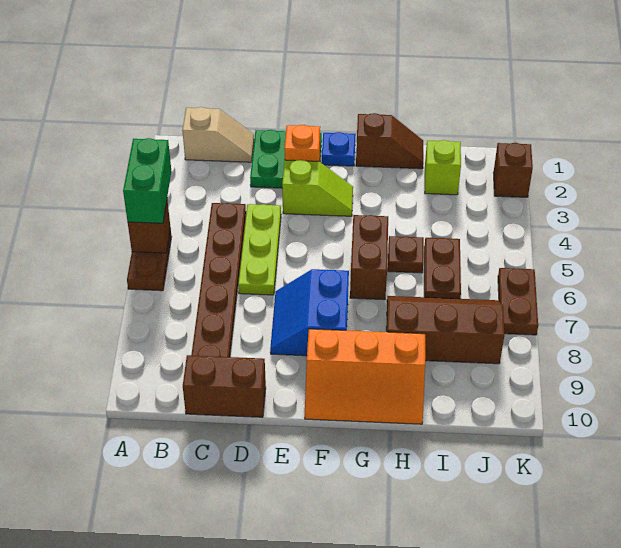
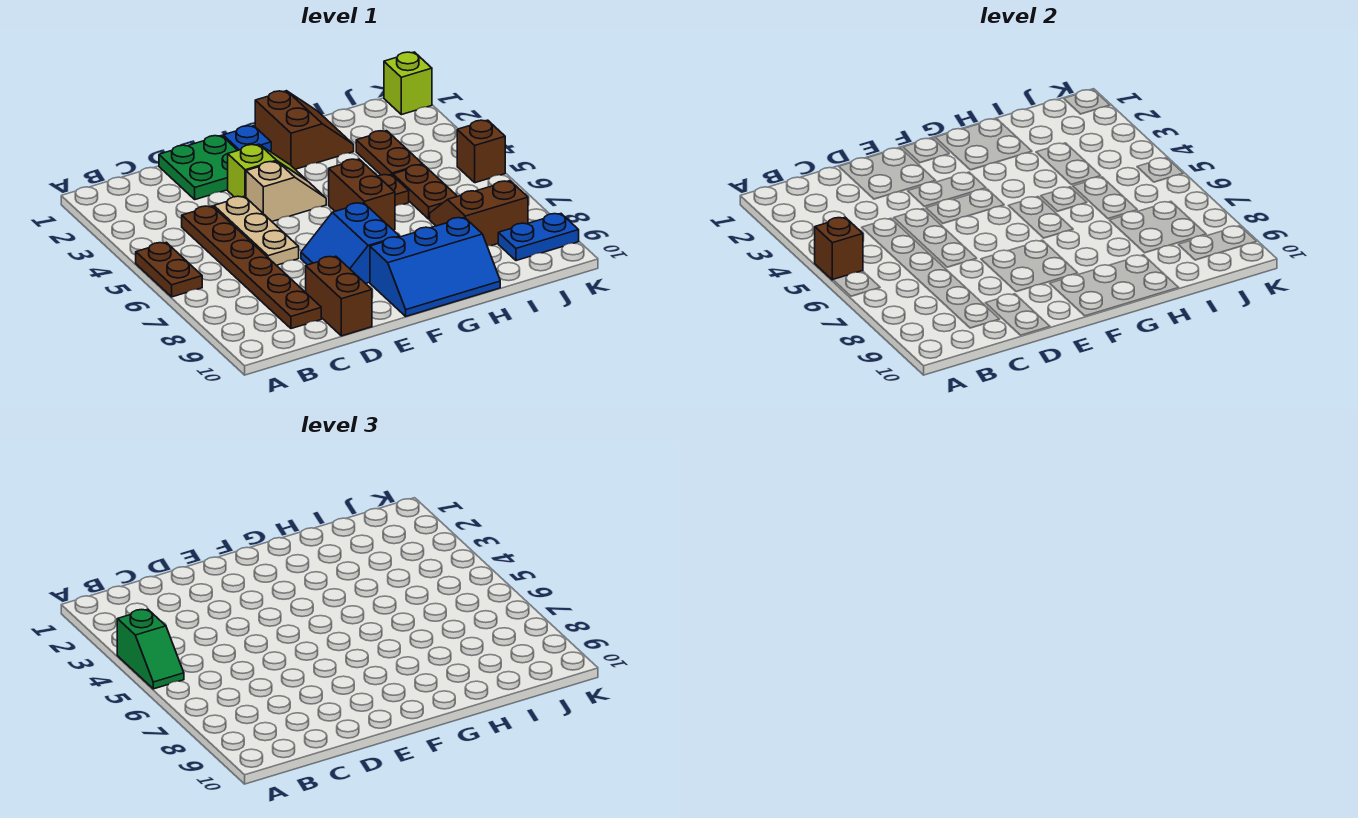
green brick A4:A5 level 3 -> green slope A4:A5 level 3 top 4
tan slope B1:C1 level 1 top B -> tan slope E4:F4 level 1 top E
brown brick C10:D10 level 1 -> brown brick D9:D10 level 1
lime plate D4:D6 level 1 -> tan plate D4:D6 level 1
orange brick E2 level 2 -> none
orange slope F9:H10 level 1 top 9 -> blue slope F9:H10 level 1 top 9
brown slope G1:H1 level 1 top G -> brown slope G1:H2 level 1 top G
brown slope H7:J8 level 1 top 8 -> brown slope I7:J8 level 1 top 8
lime brick I2 level 1 -> lime brick K1 level 1
none -> blue plate J9:K9 level 1
brown brick K2 level 1 -> brown brick K5 level 1
brown plate K6:K7 level 1 -> brown plate I3:I4 level 1

